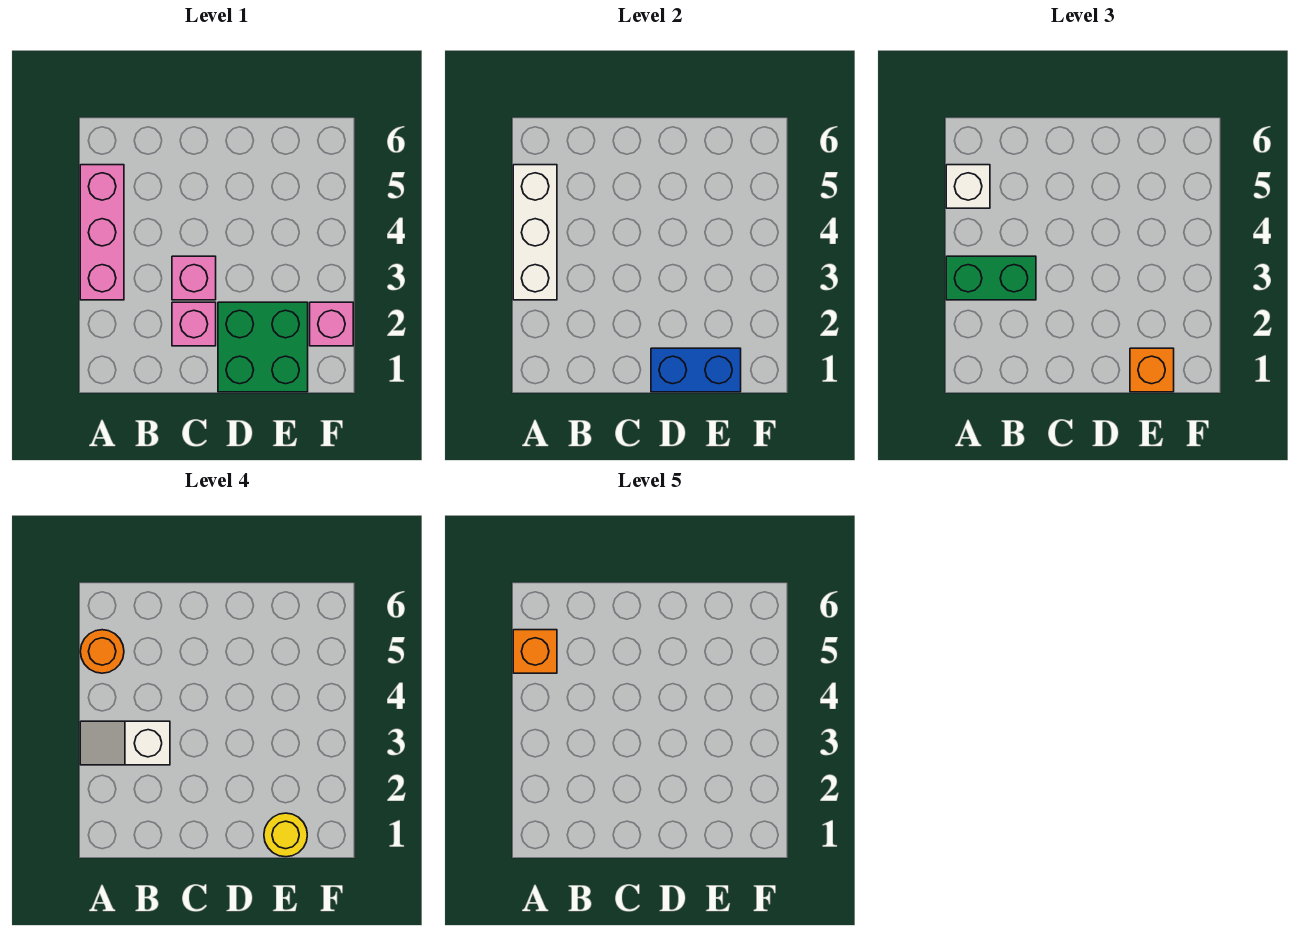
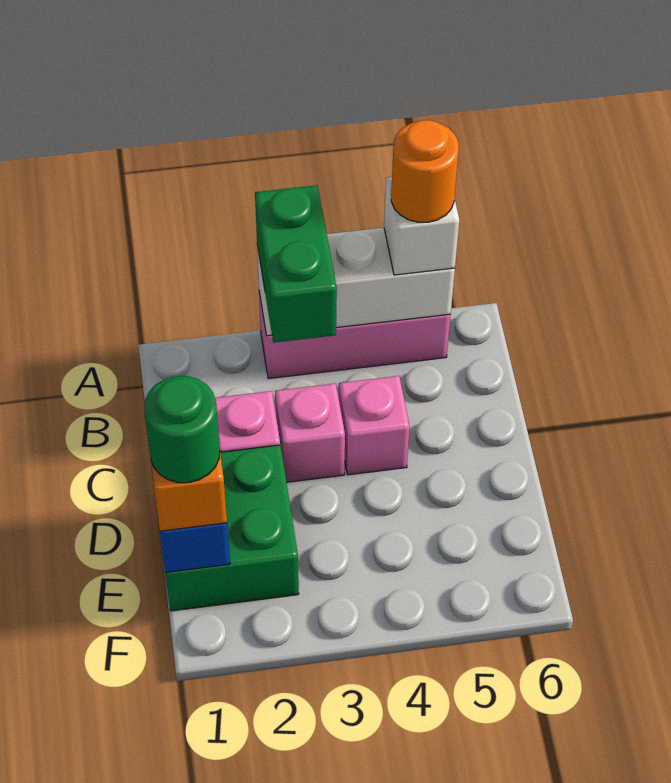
white slope A3:B3 level 4 top B -> none
orange brick A5 level 5 -> none
yellow round brick E1 level 4 -> green round brick E1 level 4
pink brick F2 level 1 -> pink brick C4 level 1

